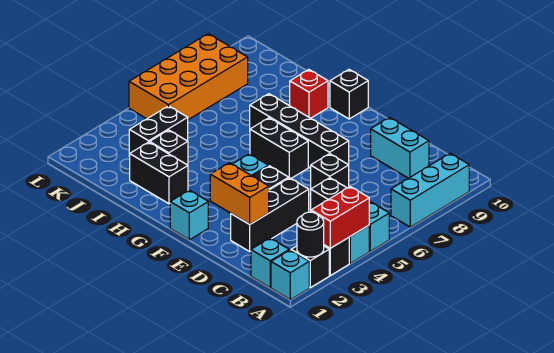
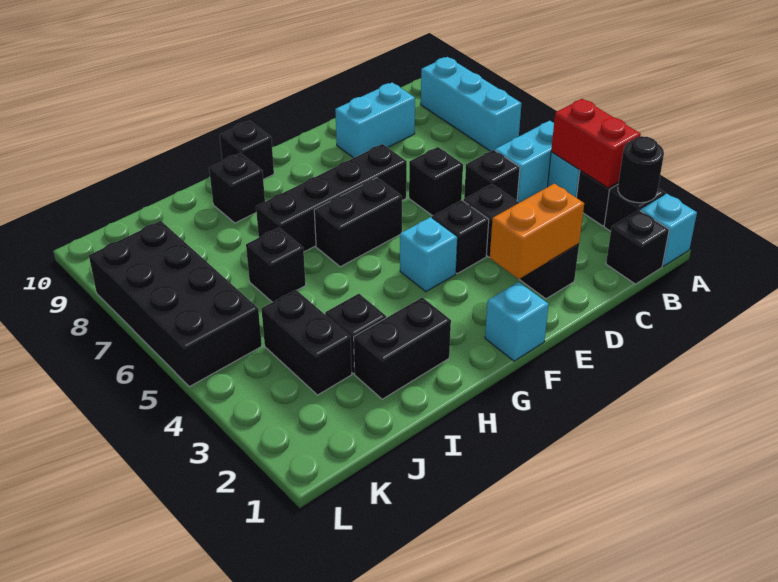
cyan brick B1 level 1 -> black brick B1 level 1
red brick H9 level 1 -> black brick H9 level 1
none -> black brick I6 level 1
orange brick K5:L8 level 1 -> black brick K5:L8 level 1

